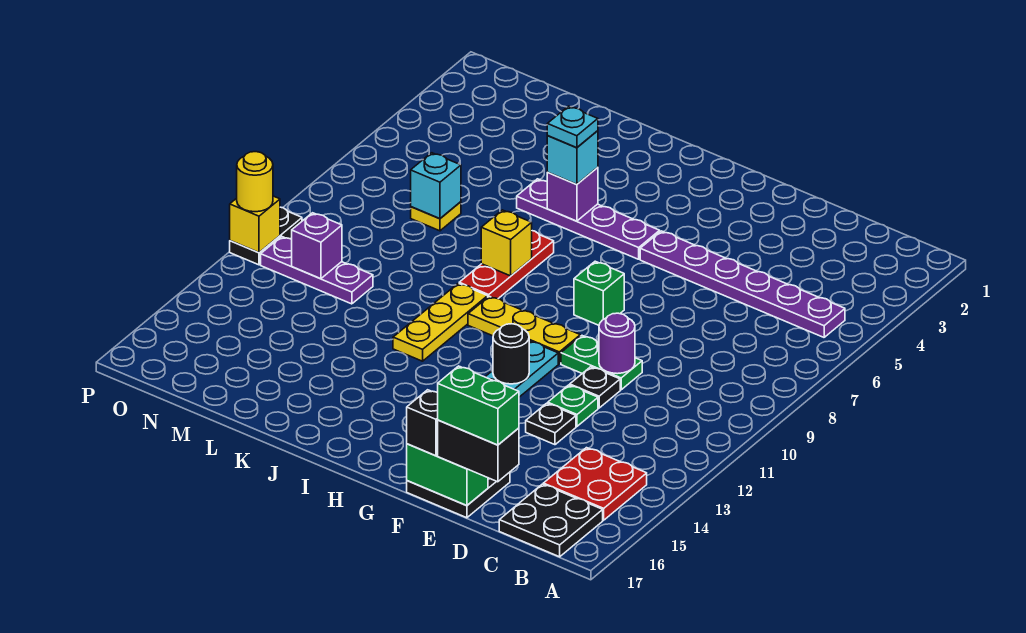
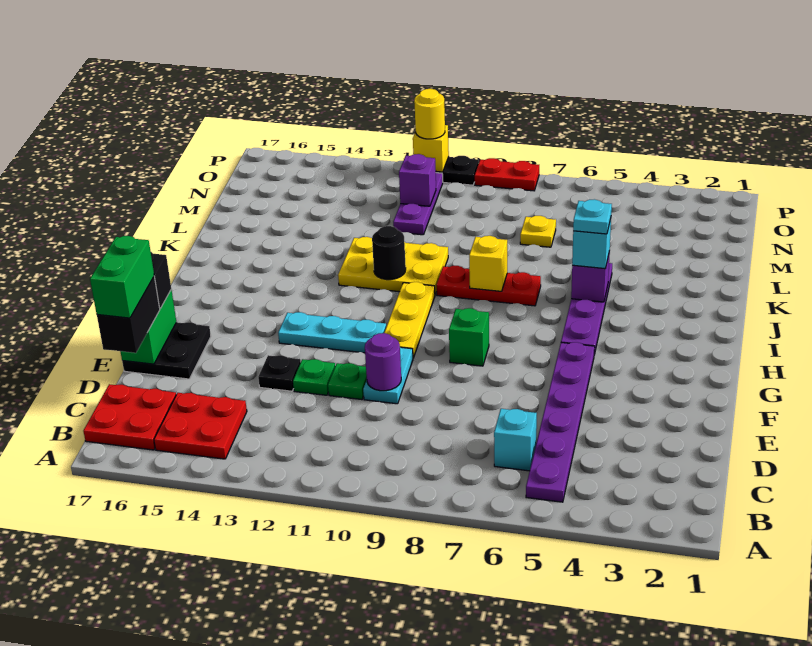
black plate B16:C17 level 1 -> red plate B16:C17 level 1
green plate E10:F10 level 1 -> cyan plate E10:F10 level 1
black plate E11 level 1 -> green plate E11 level 1
black round brick G12 level 2 -> black round brick J11 level 2
yellow plate J10:J12 level 1 -> yellow plate J10:K12 level 1
cyan brick M7 level 2 -> cyan brick C6 level 1
none -> red plate P8:P9 level 1

